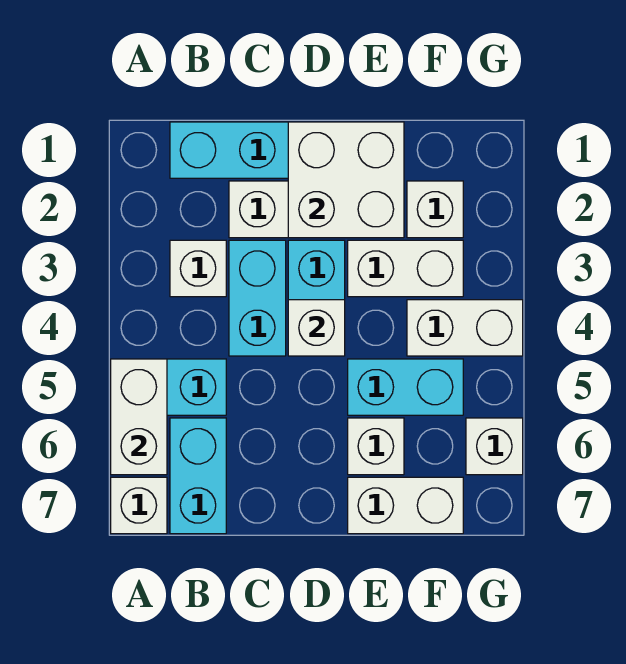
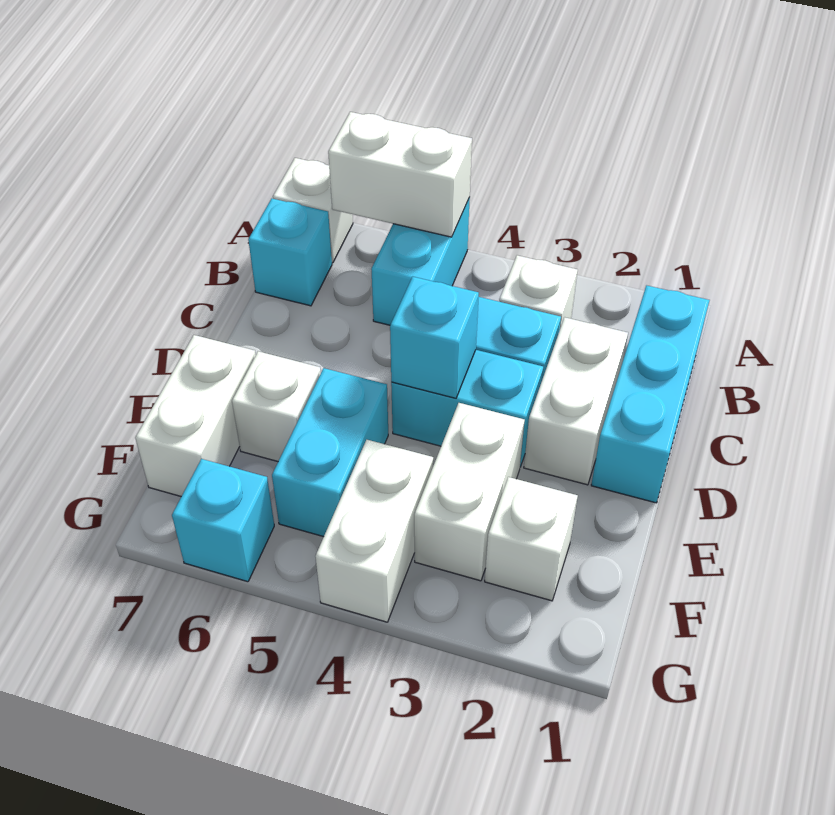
cyan brick B6:B7 level 1 -> cyan brick B7 level 1
white brick D1:E2 level 2 -> none
white brick D4 level 2 -> cyan brick D4 level 2
white brick G6 level 1 -> cyan brick G6 level 1

